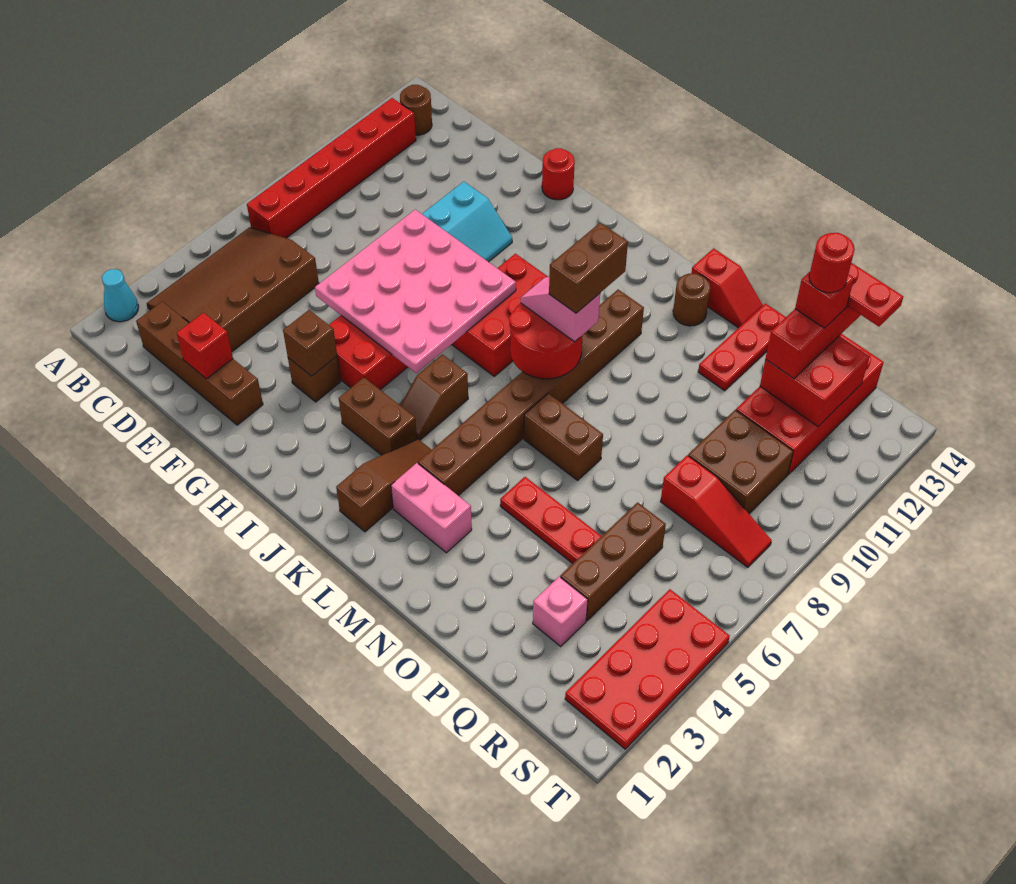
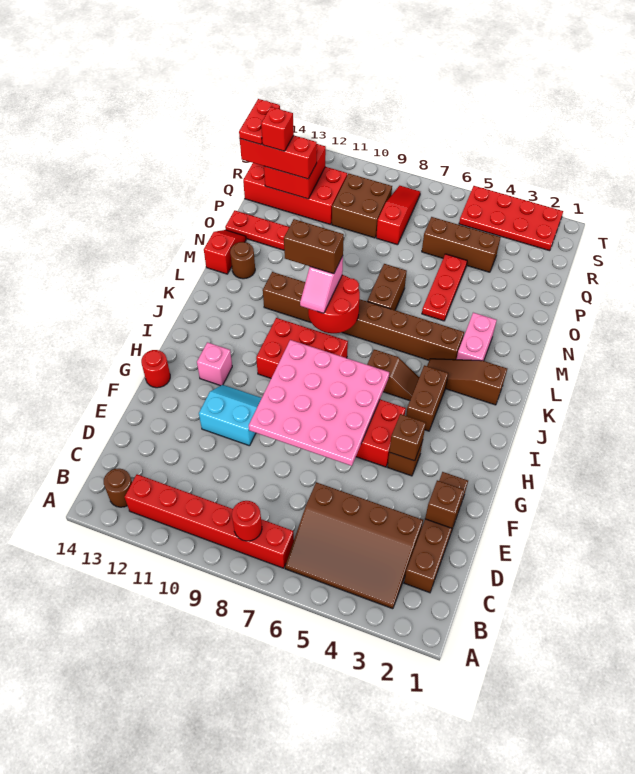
cyan cone A2 level 1 -> none
red brick E2 level 2 -> brown brick E2 level 2
pink brick Q3 level 1 -> pink brick H12 level 1
red round brick Q13 level 5 -> red round brick B8 level 2

